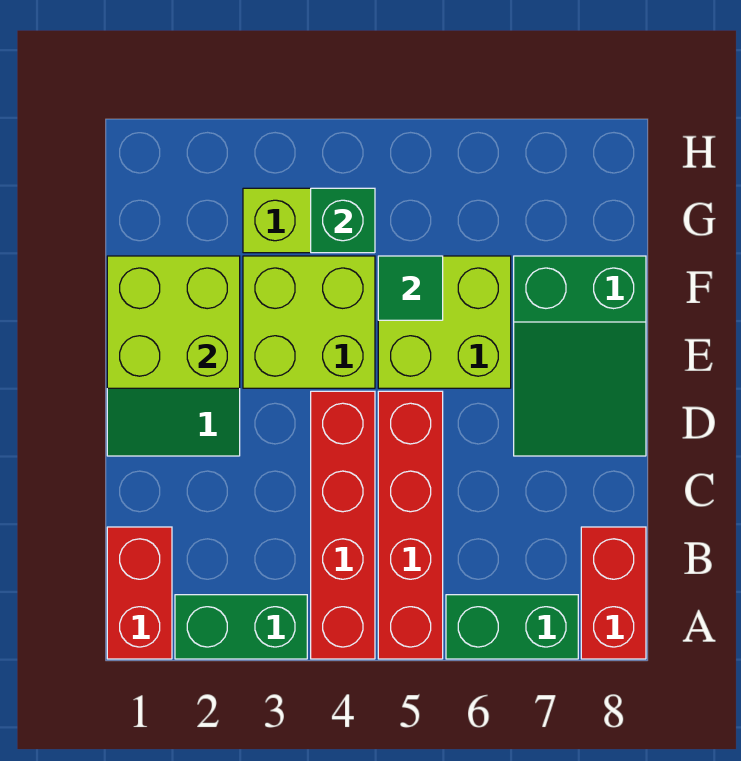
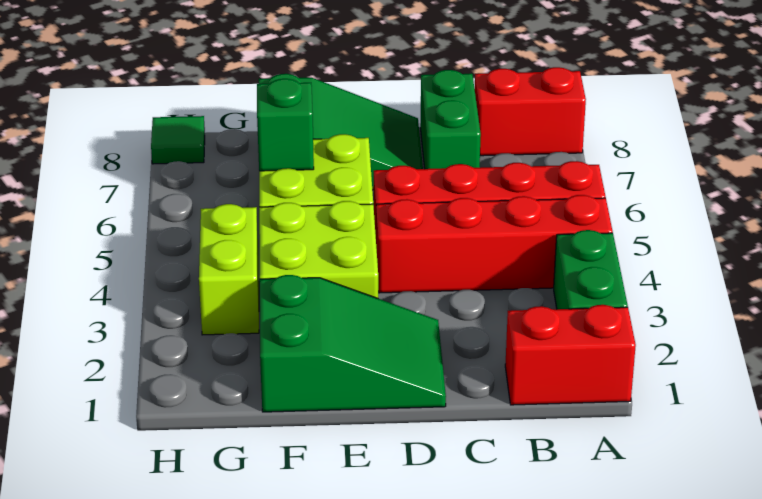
green brick A6:A7 level 1 -> green brick C7:C8 level 1
lime brick E1:F2 level 2 -> none
green tile F5 level 2 -> green tile H8 level 1
green brick G4 level 2 -> green brick F6 level 2

